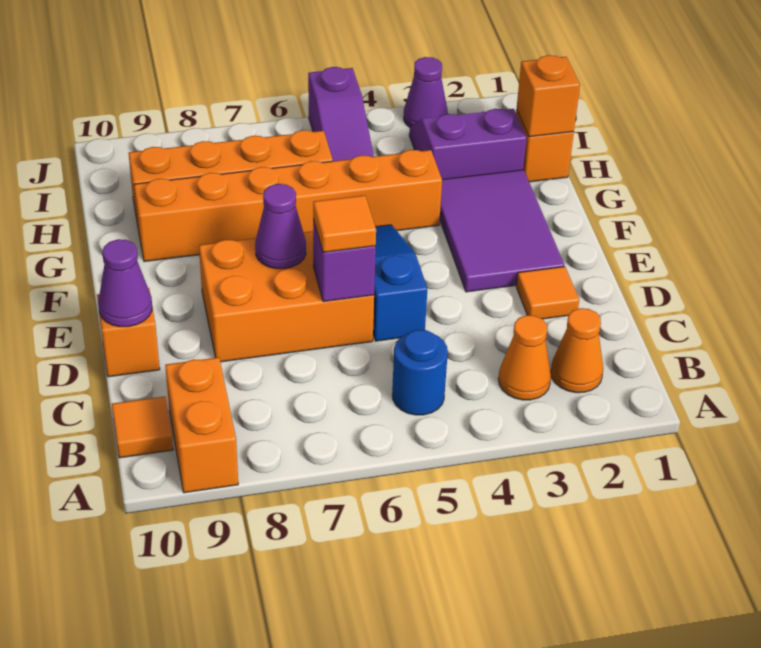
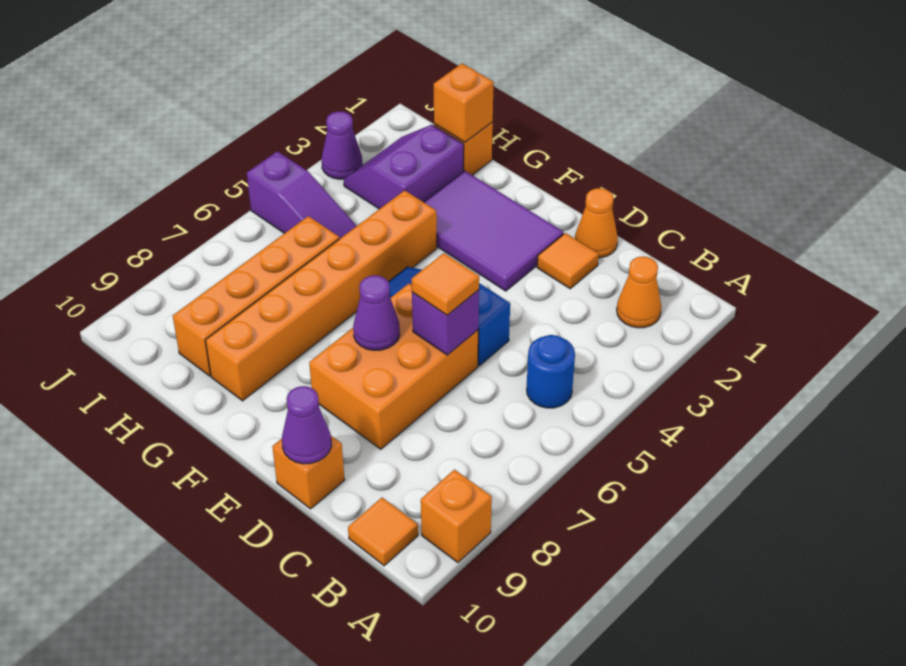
orange brick A9:B9 level 1 -> orange brick A9 level 1
orange cone B3 level 1 -> orange cone D1 level 1

